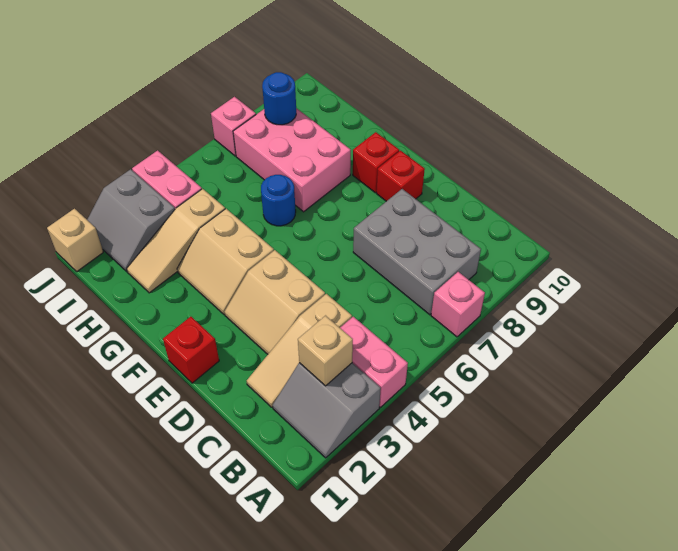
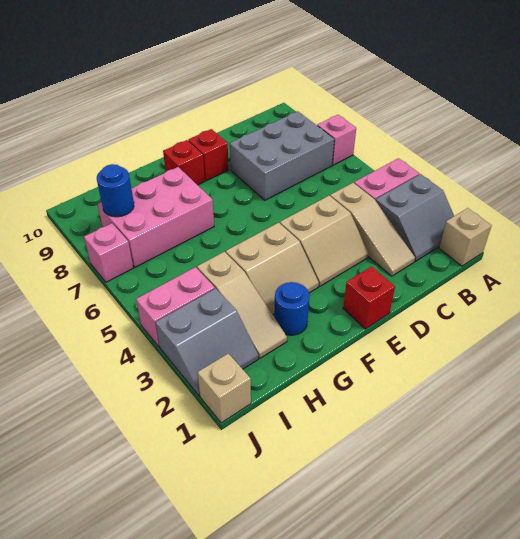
tan brick B3 level 2 -> tan brick A1 level 1
blue round brick G6 level 1 -> blue round brick G2 level 1

